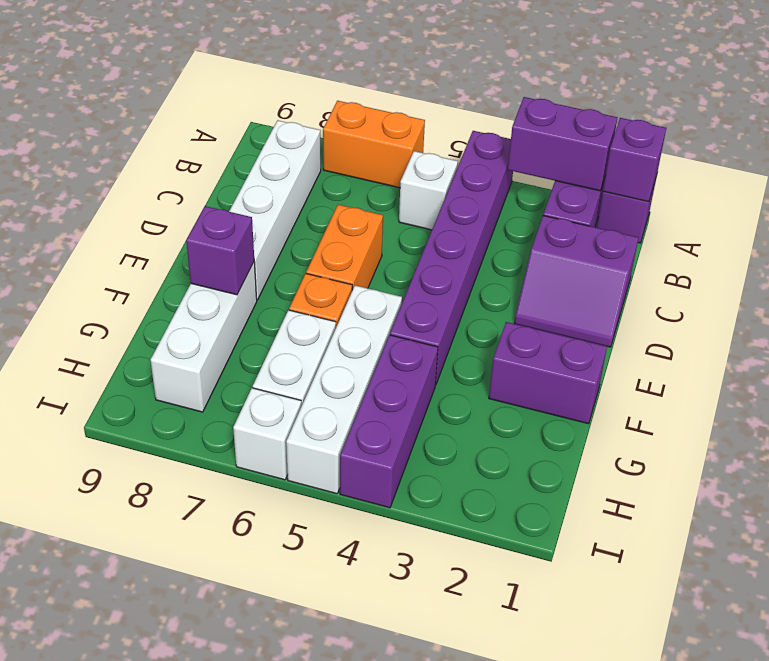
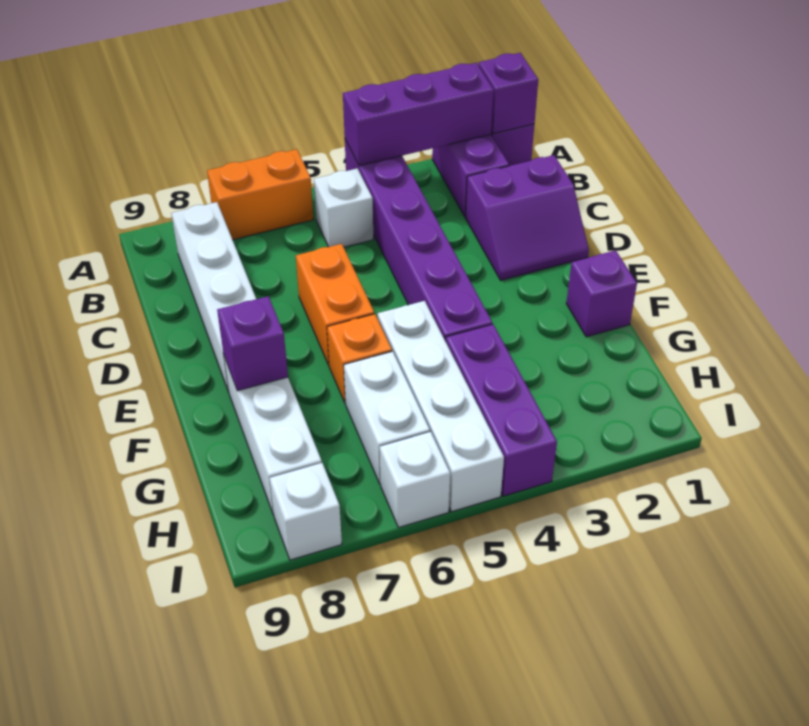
purple brick A2:A3 level 2 -> purple brick A2:A4 level 2
purple brick F1:F2 level 1 -> purple brick F1 level 1
none -> white brick I8 level 1

